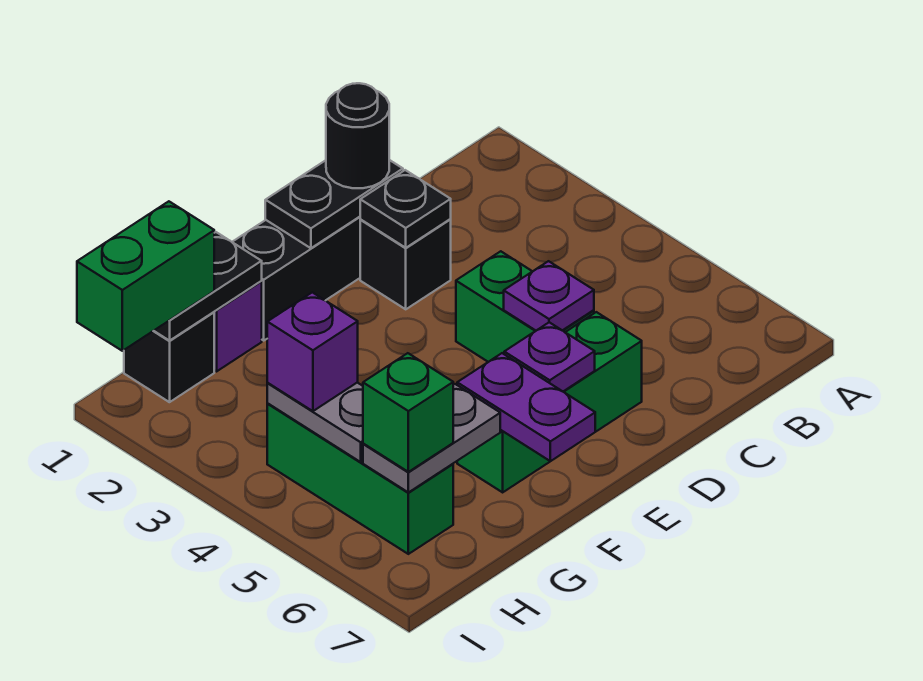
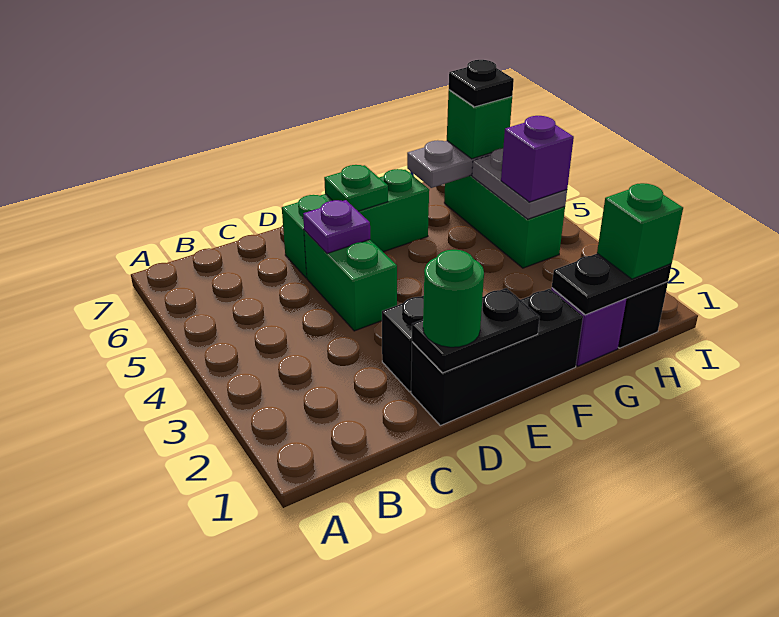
black round brick D1 level 3 -> green round brick D1 level 3
black plate D2 level 2 -> black plate H6 level 4
purple plate E6 level 2 -> green plate E6 level 2
purple plate F6:F7 level 2 -> none
green brick H1:I1 level 3 -> green brick H1 level 3

